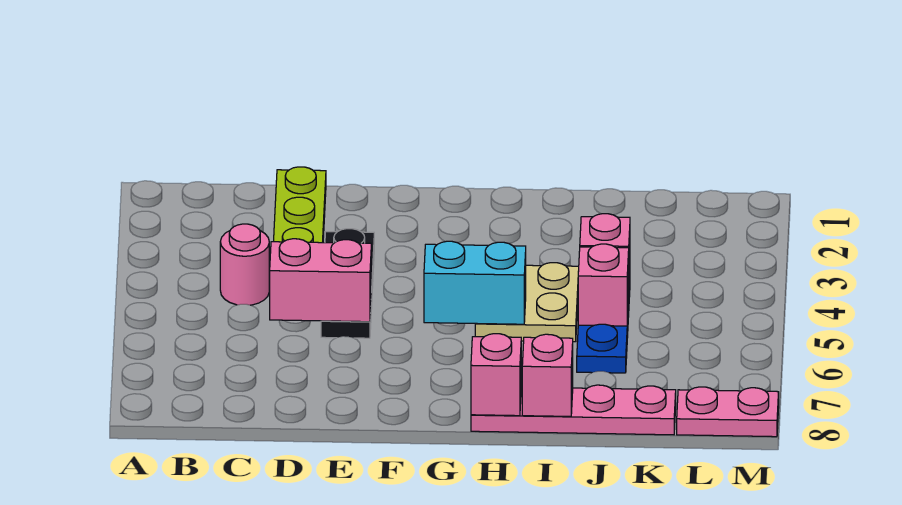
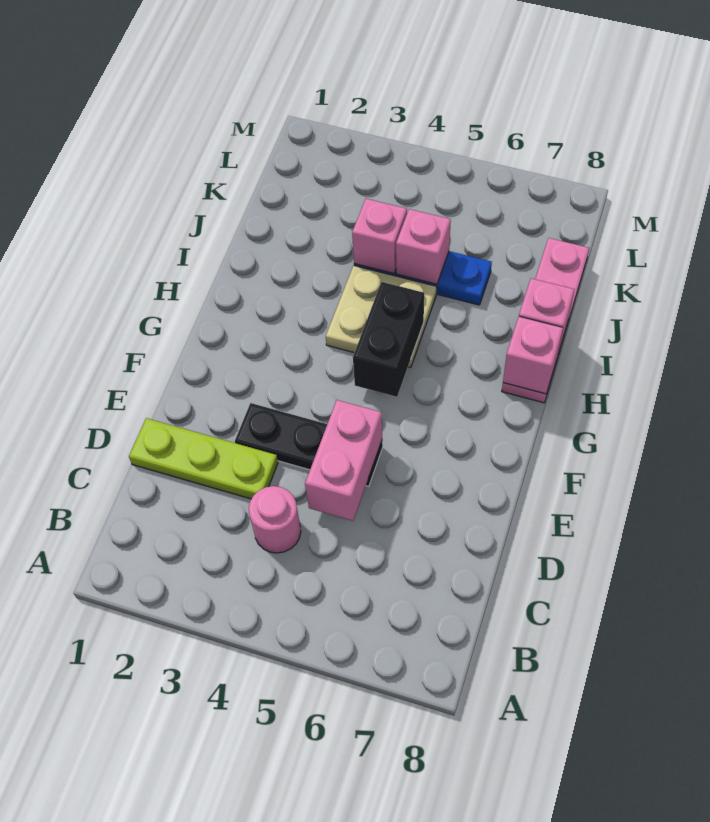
cyan brick G5:H5 level 2 -> black brick G5:H5 level 2
pink plate L8:M8 level 1 -> none

